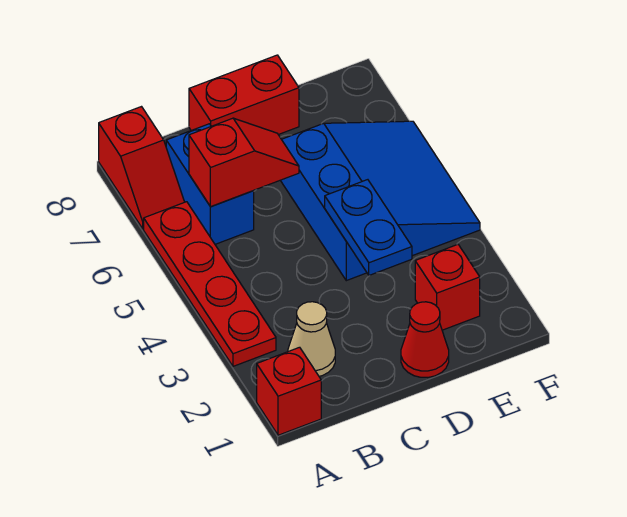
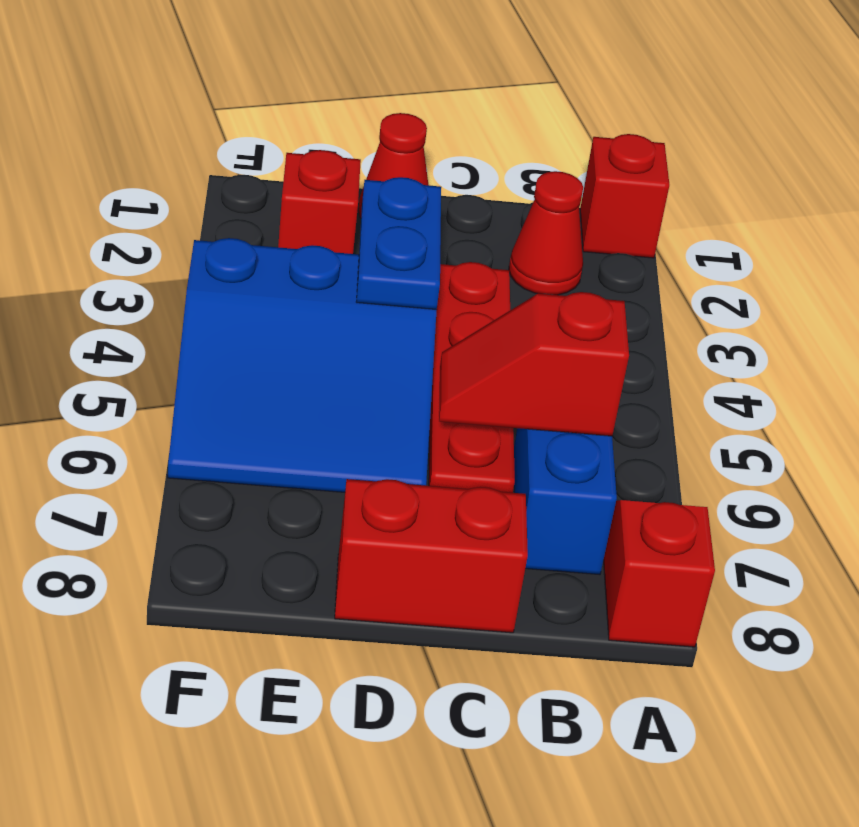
red plate A3:A6 level 1 -> red plate C3:C6 level 1
tan cone B2 level 1 -> red cone B2 level 1
blue slope D4:F6 level 1 top D -> blue slope D4:F6 level 1 top 4

